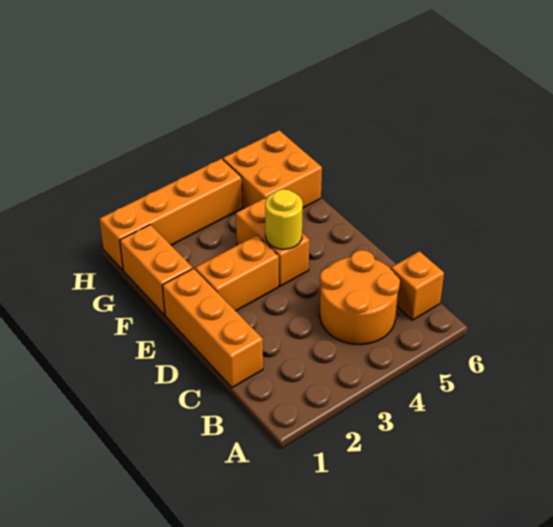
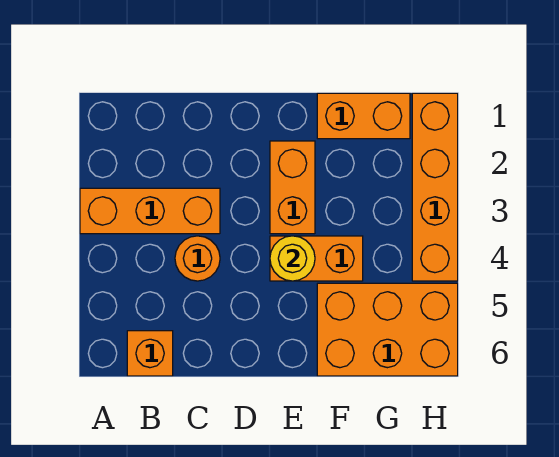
orange round brick B4:C5 level 1 -> orange round brick C4 level 1
orange brick C1:E1 level 1 -> orange brick A3:C3 level 1
orange brick G5:H6 level 1 -> orange brick F5:H6 level 1

